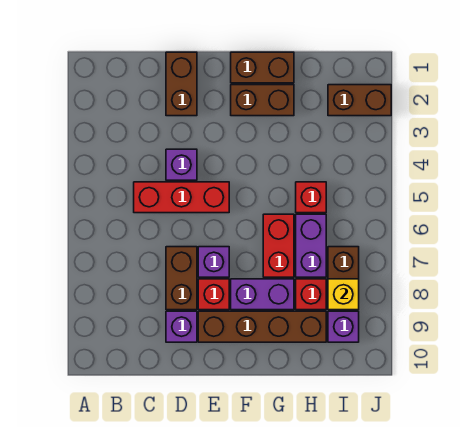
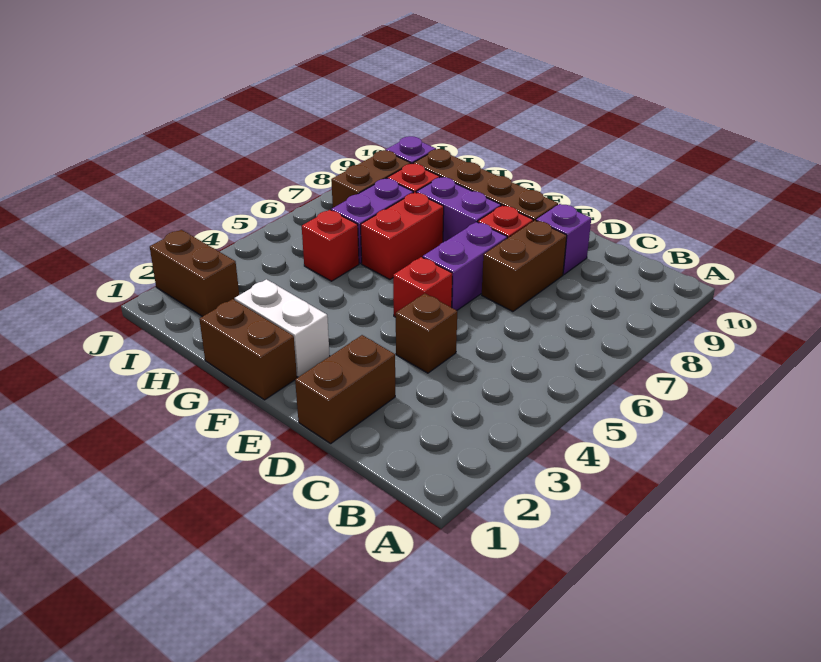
red brick C5:E5 level 1 -> red brick E5 level 1
purple brick D4 level 1 -> brown brick D4 level 1
purple brick E7 level 1 -> purple brick E6:E7 level 1
brown brick F2:G2 level 1 -> white brick F2:G2 level 1
yellow brick I8 level 2 -> none

